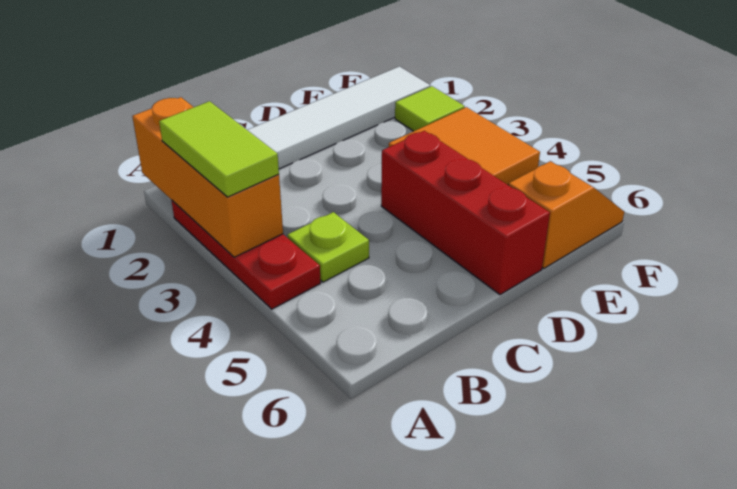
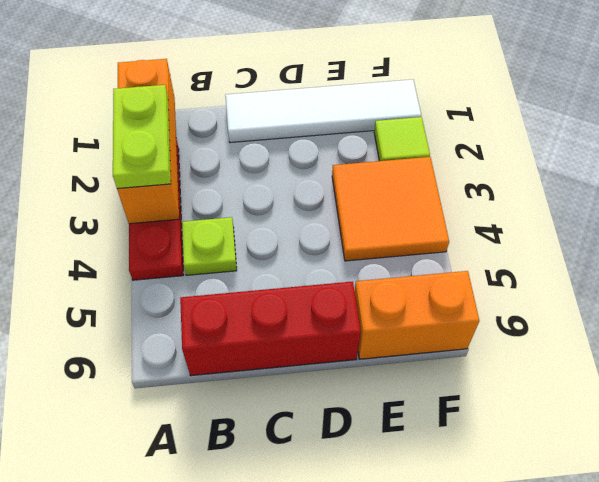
lime tile A2:A3 level 3 -> lime plate A2:A3 level 3
red brick D4:D6 level 1 -> red brick B6:D6 level 1
orange slope E6:F6 level 1 top E -> orange brick E6:F6 level 1

